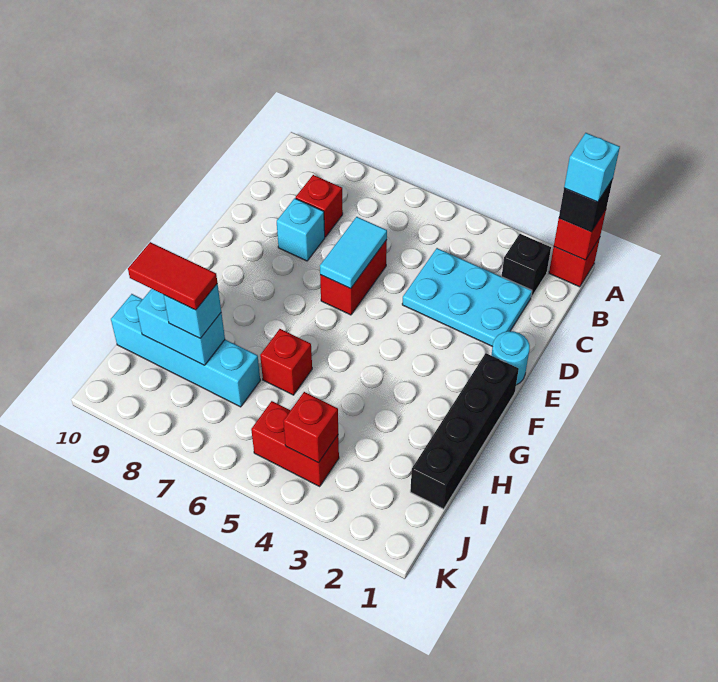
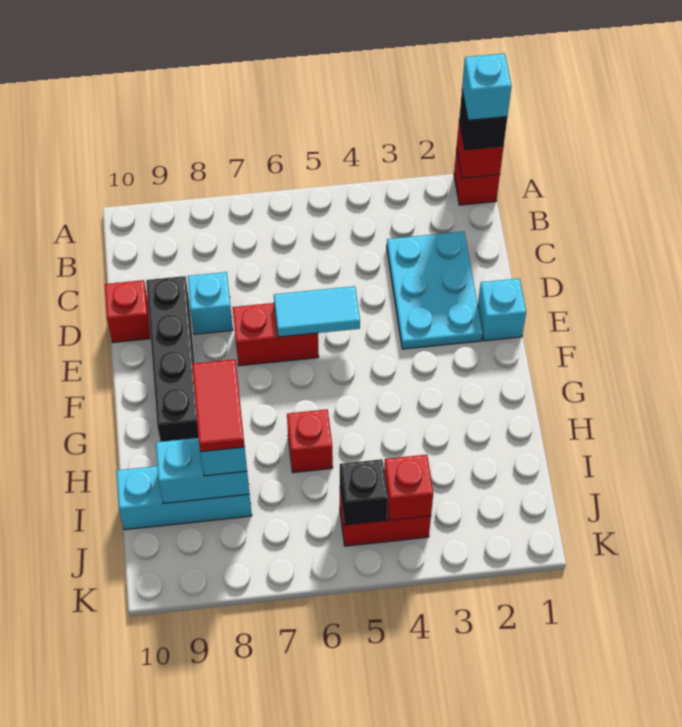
black brick B2 level 1 -> black brick J5 level 2
cyan plate C2:D4 level 1 -> cyan plate C2:E3 level 1
red brick C8 level 1 -> red brick D10 level 1
red brick D6:E6 level 1 -> red brick E6:E7 level 1
cyan tile D6:E6 level 2 -> cyan tile E5:E6 level 2
cyan round brick E1 level 1 -> cyan brick E1 level 1
black brick F1:I1 level 1 -> black brick D9:G9 level 1
cyan brick I7:I10 level 1 -> cyan brick I8:I10 level 1
red tile I8:I9 level 4 -> red tile H8:I8 level 4

